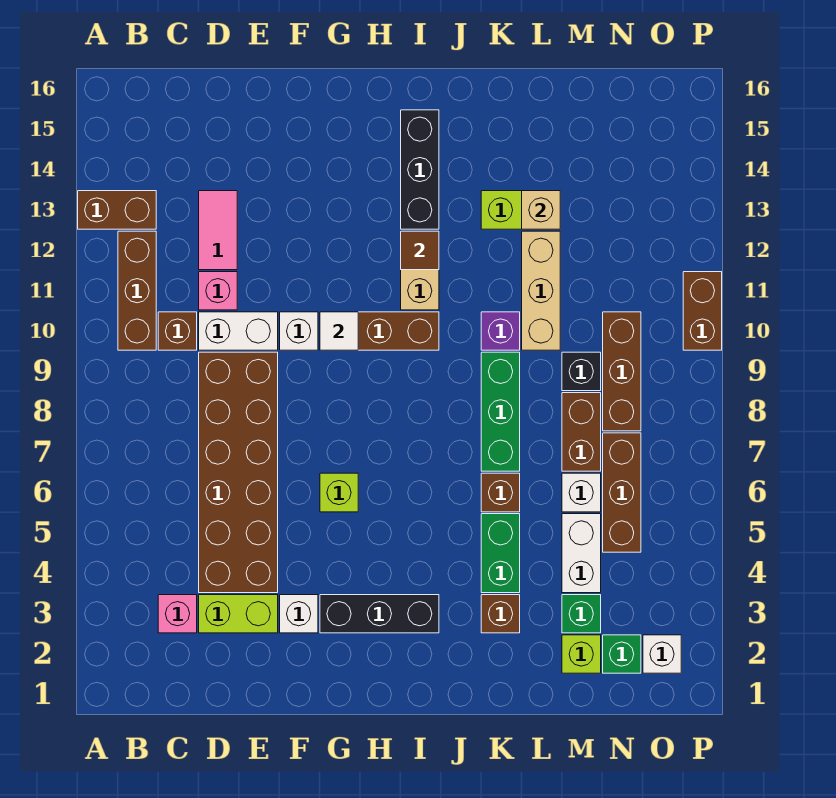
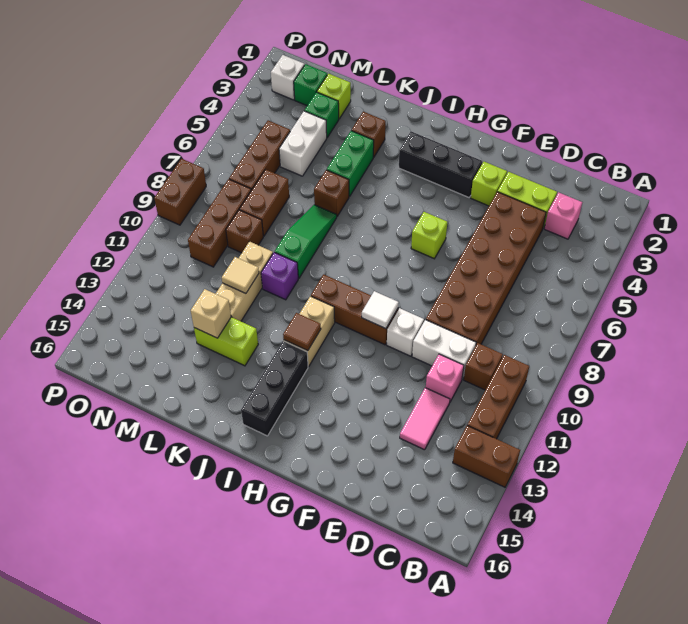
white brick F3 level 1 -> lime brick F3 level 1
green brick K7:K9 level 1 -> green slope K7:K9 level 1 top 9
none -> tan tile L11 level 2
white brick M6 level 1 -> none
black brick M9 level 1 -> brown brick M9 level 1
brown brick P10:P11 level 1 -> brown brick P8:P9 level 1

